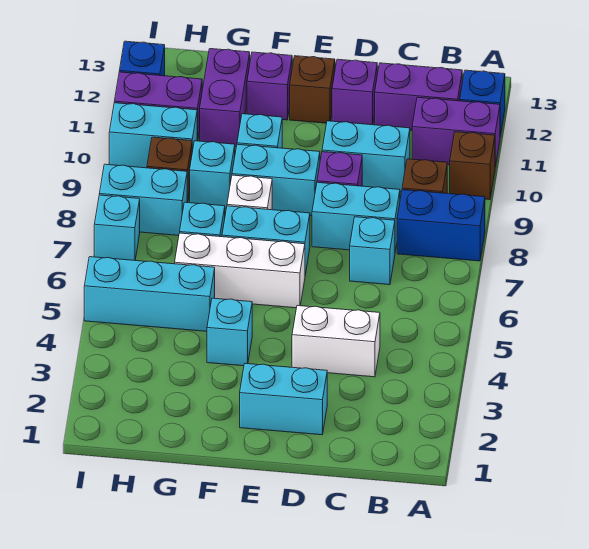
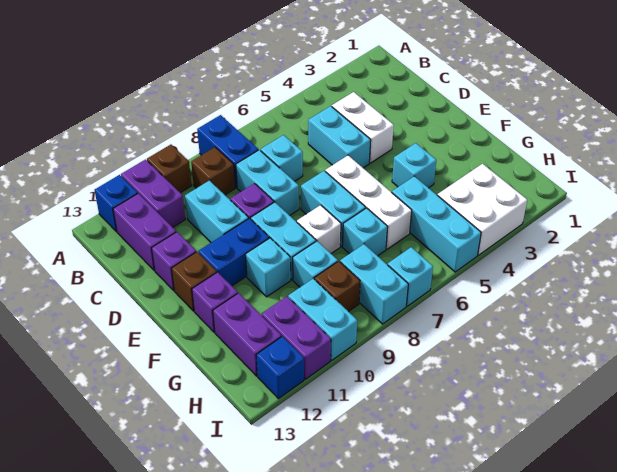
cyan brick D2:E2 level 1 -> cyan brick C5:D5 level 1
none -> blue brick E10:E11 level 1
purple brick G11:G12 level 1 -> purple brick G12:H12 level 1
none -> white brick H3:I4 level 1

